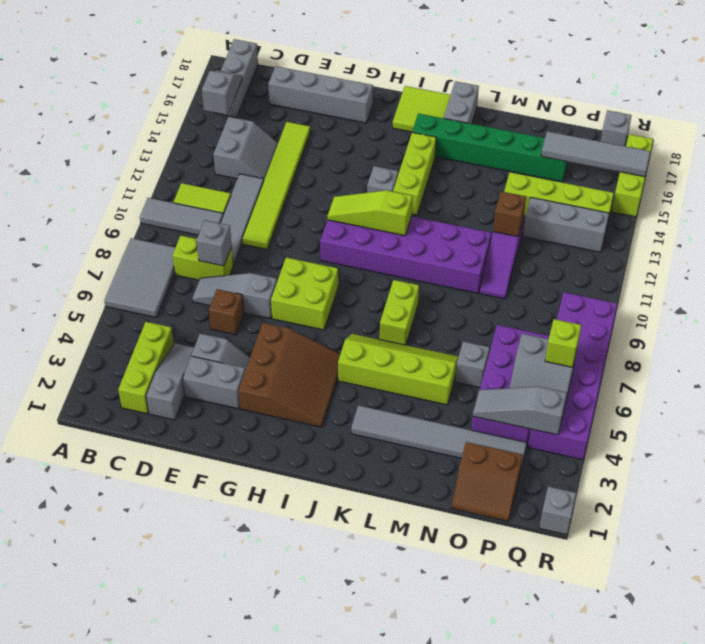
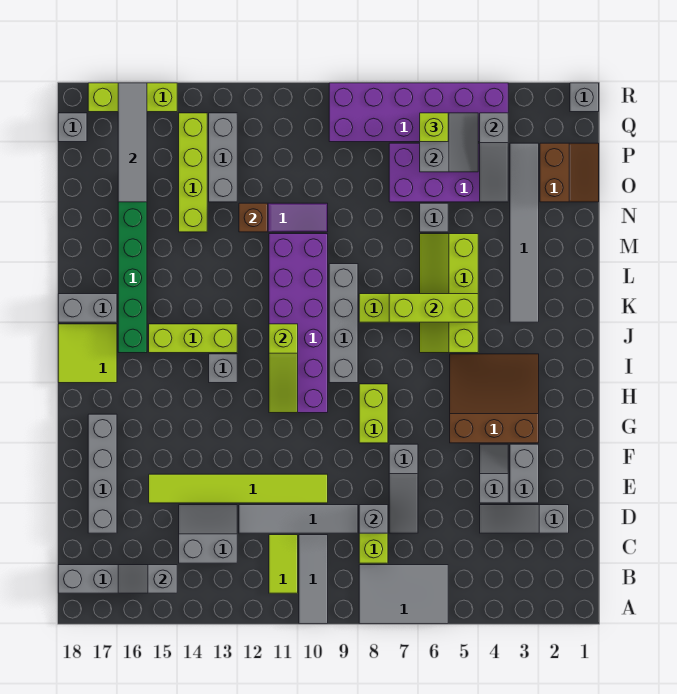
lime brick C2:C4 level 1 -> lime brick K5:K7 level 2
brown brick E6 level 1 -> none
lime brick G7:H8 level 1 -> lime brick G8:H8 level 1
none -> grey brick I9:L9 level 1

